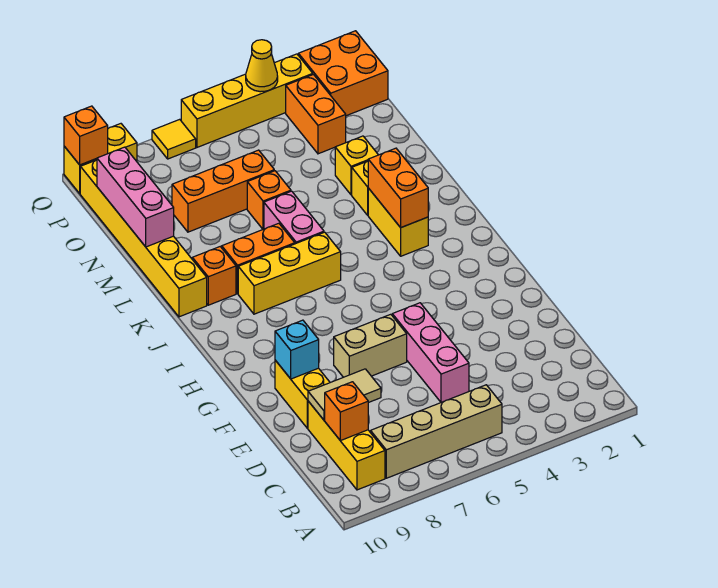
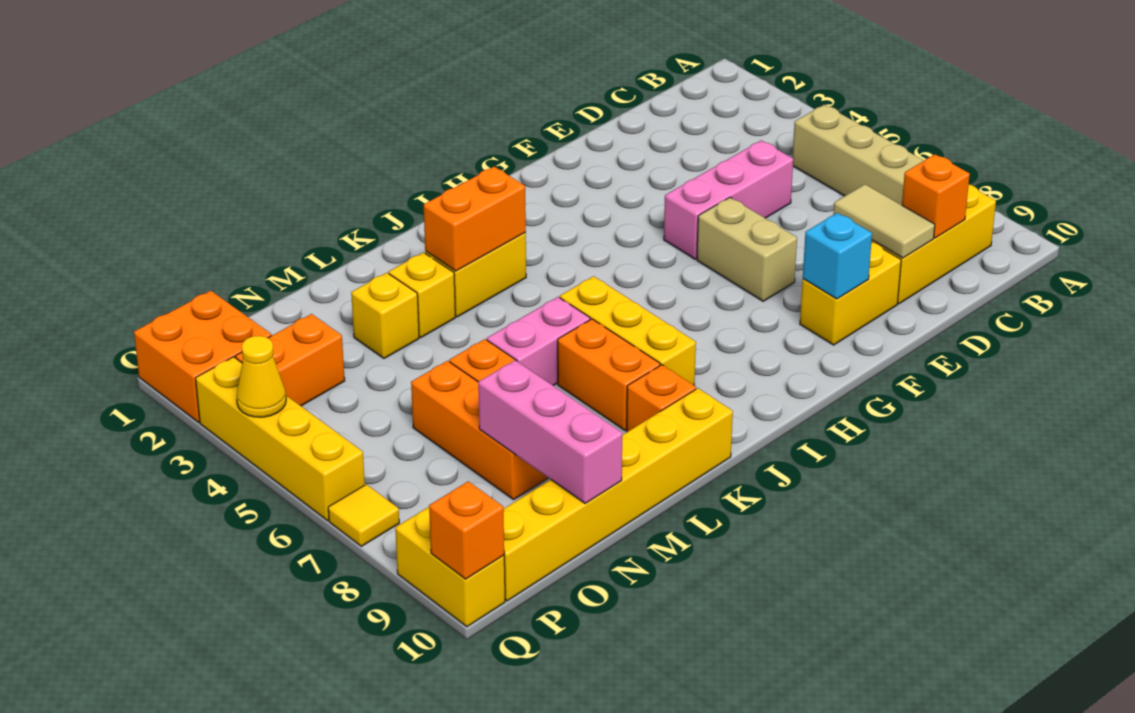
pink brick M10:O10 level 2 -> pink brick N8:N10 level 2

